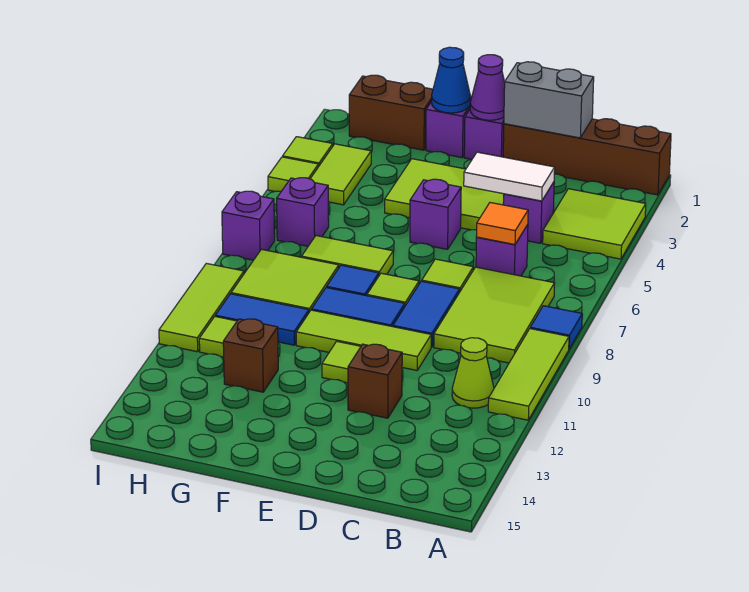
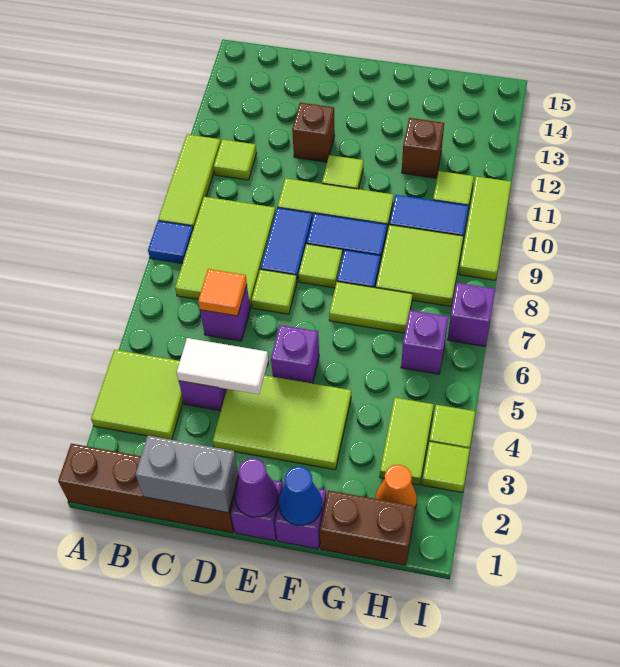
lime cone B11 level 1 -> lime tile B11 level 1
none -> orange cone H2 level 1

